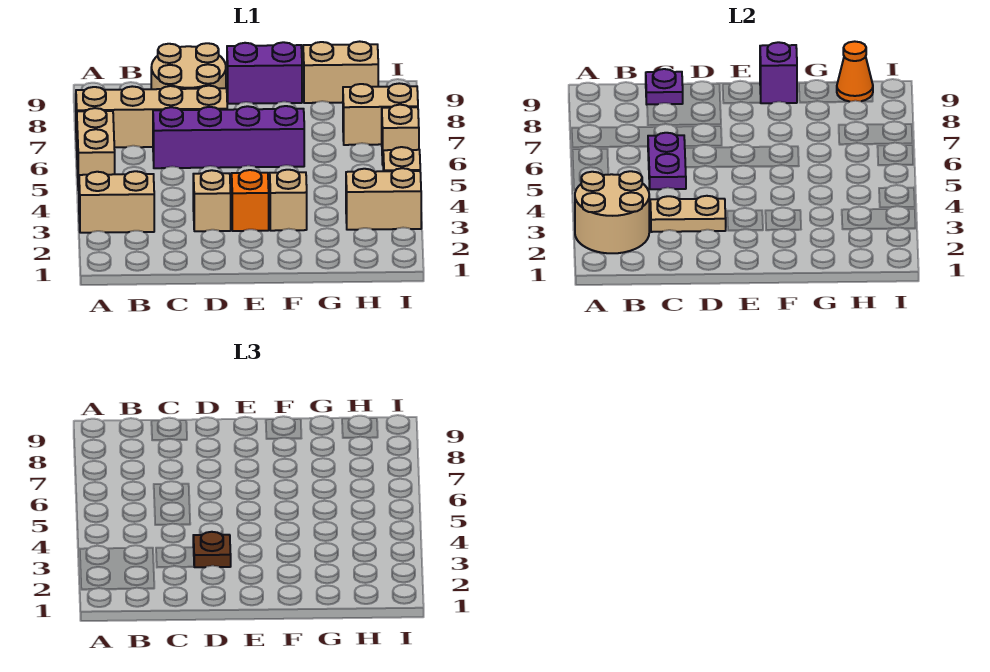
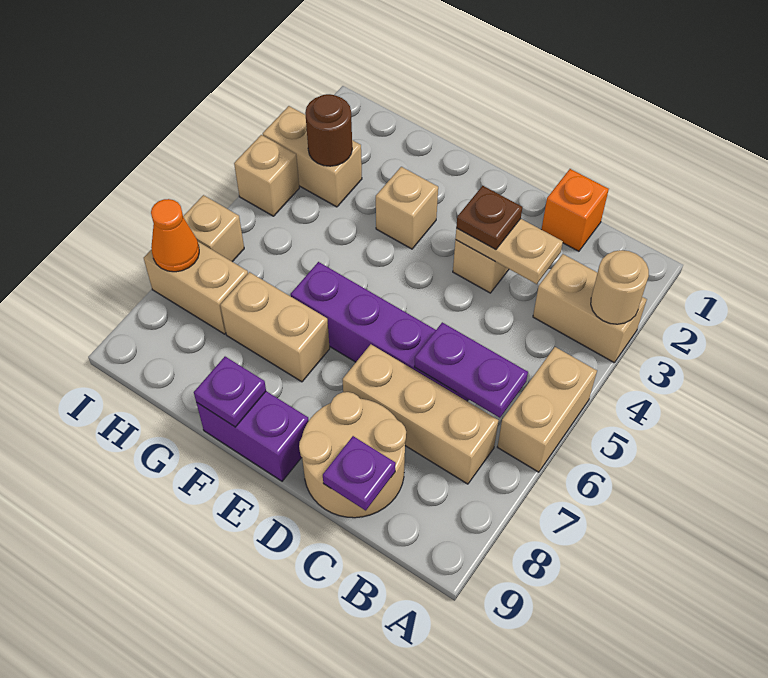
tan round brick A2:B3 level 2 -> tan round brick A3 level 2
tan brick A7:D7 level 1 -> tan brick B7:D7 level 1
purple plate C5:C6 level 2 -> purple plate B6:C6 level 2
orange brick E3 level 1 -> orange brick C1 level 1
purple brick F9 level 2 -> purple plate F9 level 2
tan brick G9:H9 level 1 -> tan brick F7:G7 level 1
none -> brown round brick H3 level 2
orange cone H9 level 2 -> orange cone I7 level 2

